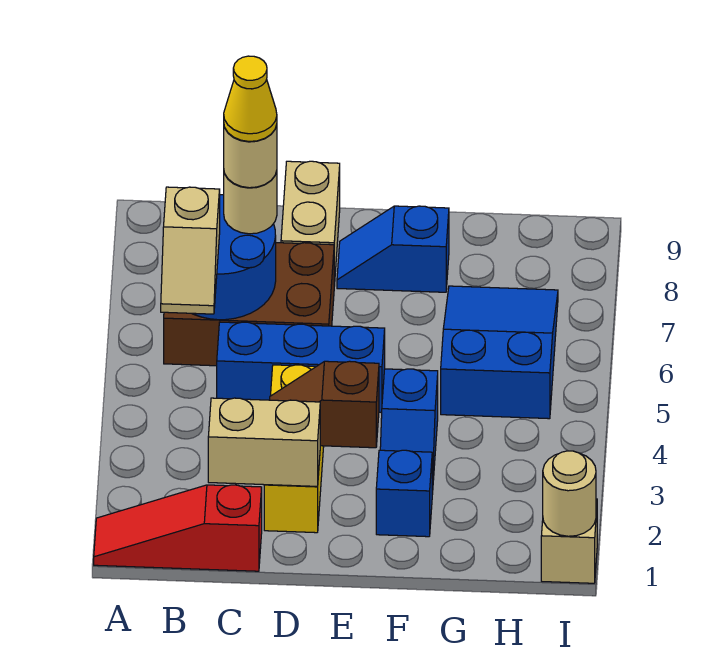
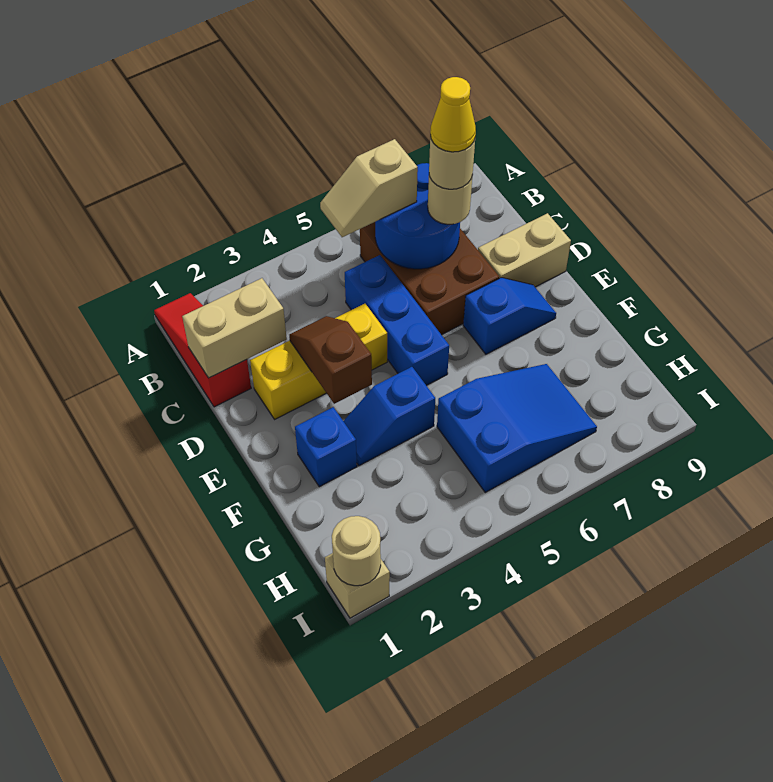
tan brick C2:D2 level 2 -> tan brick C1:C2 level 2
blue slope E8:F8 level 1 top F -> blue slope E7:E8 level 1 top 7

